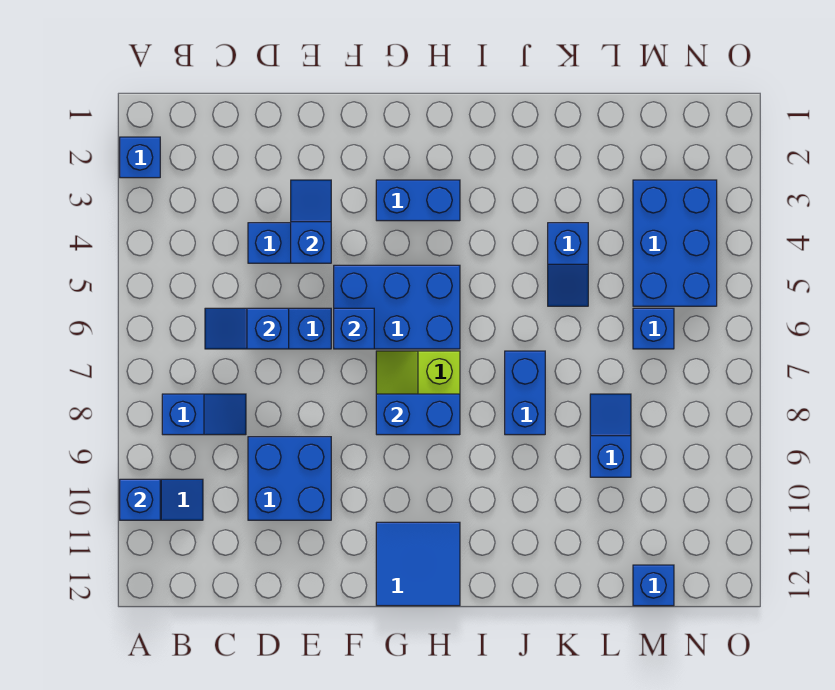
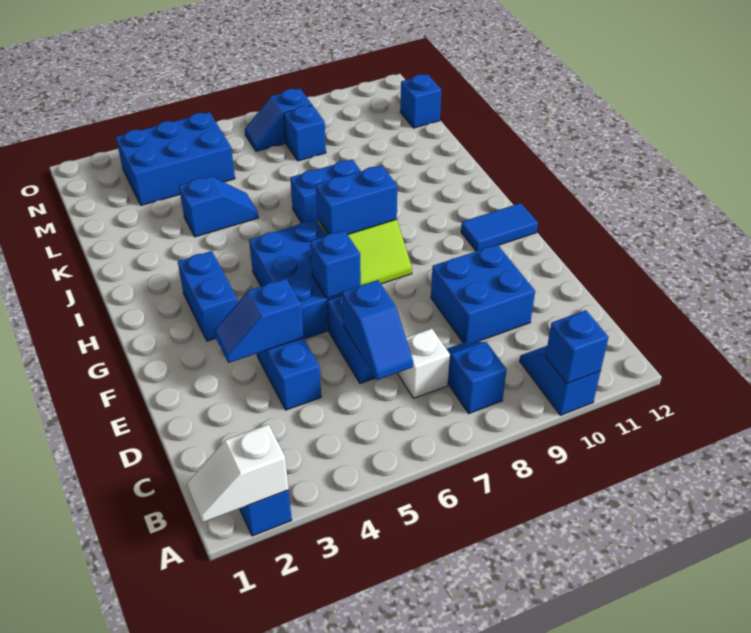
none -> white slope A1:A2 level 2 top 2
none -> white brick C7 level 1
blue brick G8:H8 level 2 -> blue brick H7:H8 level 2
blue tile G11:H12 level 1 -> blue tile G11:G12 level 1
blue slope L8:L9 level 1 top 9 -> blue slope N7:N8 level 1 top 8
blue brick M6 level 1 -> blue brick M8 level 1

